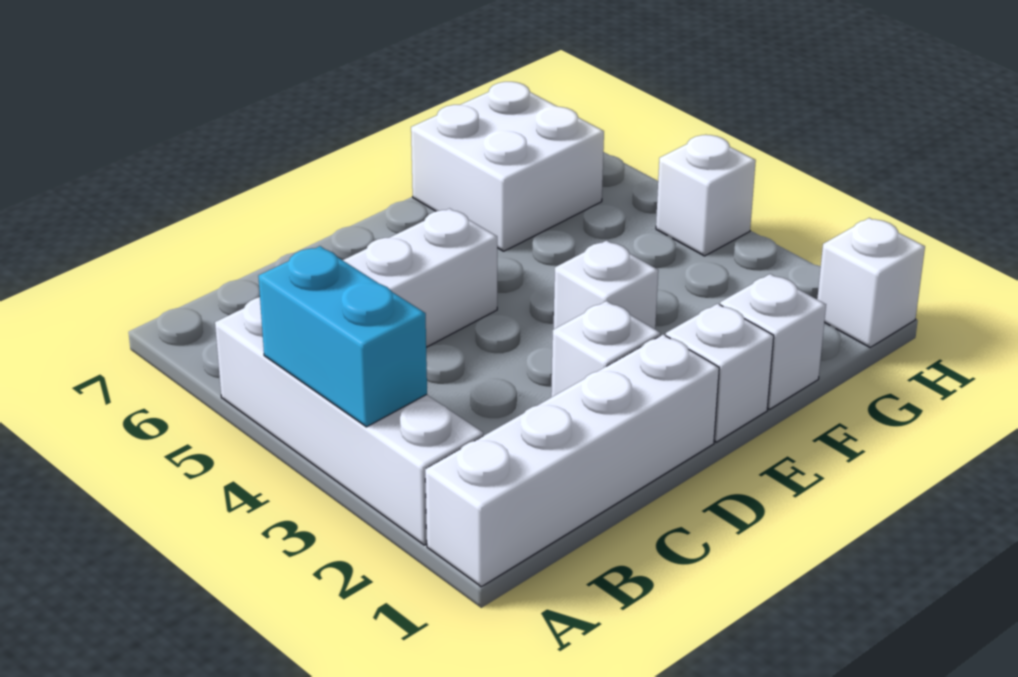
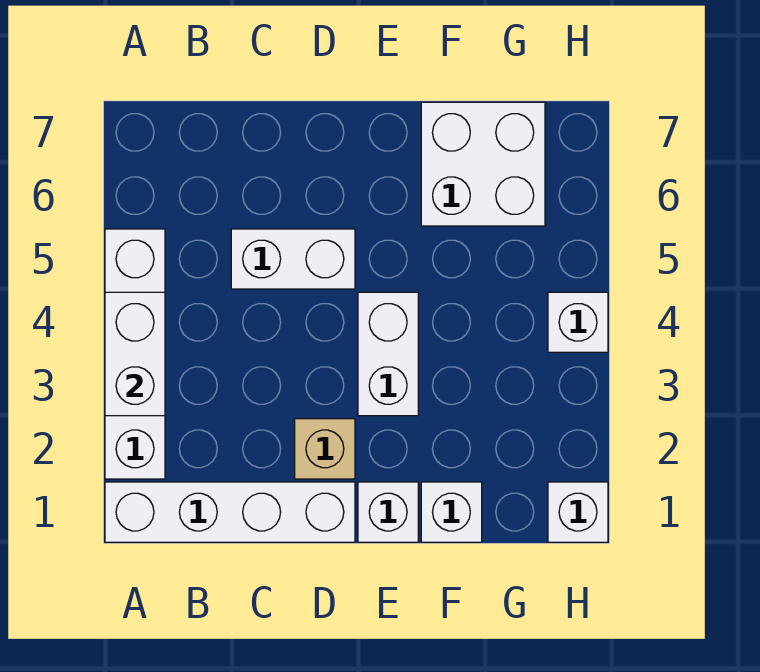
cyan brick A3:A4 level 2 -> white brick A3:A4 level 2
white brick D2 level 1 -> tan brick D2 level 1
white brick E3 level 1 -> white brick E3:E4 level 1

